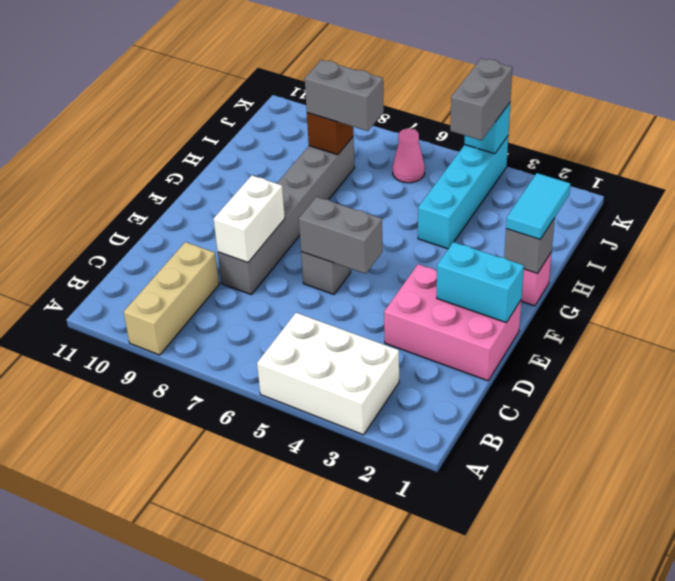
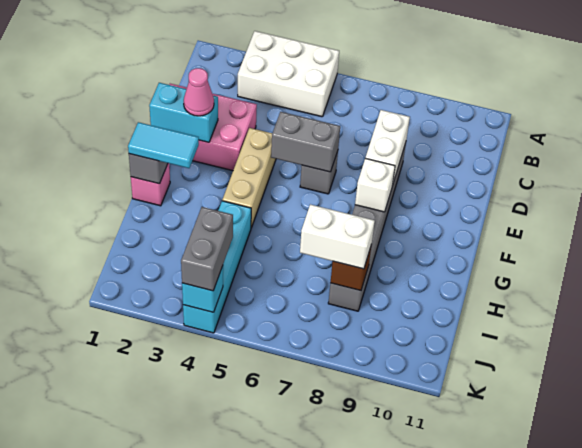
tan brick A9:C9 level 1 -> tan brick E4:G4 level 1
none -> white brick F8 level 2
cyan tile G1:H1 level 3 -> cyan tile G1:G2 level 3
grey brick I7:I8 level 3 -> white brick I7:I8 level 3
pink cone J6 level 1 -> pink cone E2 level 3

